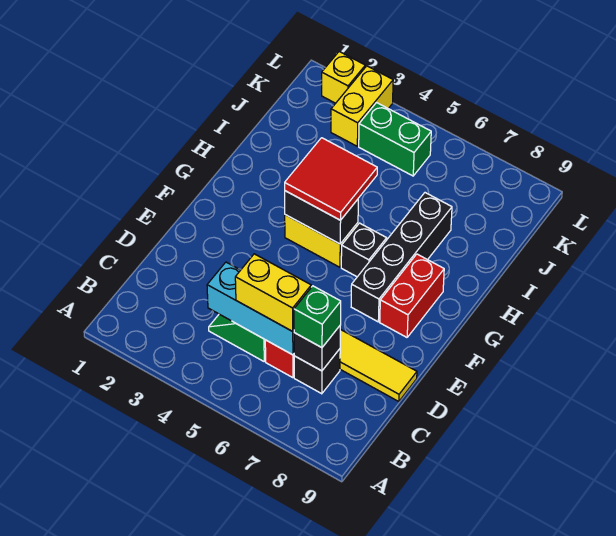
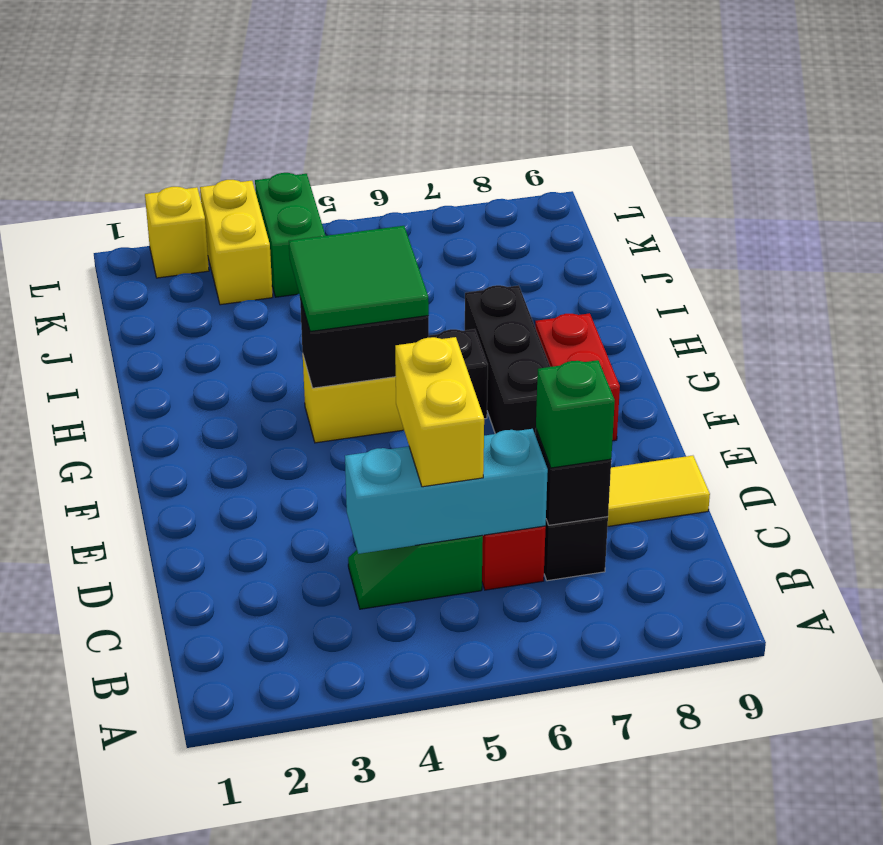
yellow brick C5:C6 level 3 -> yellow brick C5:D5 level 3
black brick F7:I7 level 1 -> black brick F7:H7 level 1
red tile G4:H5 level 3 -> green tile G4:H5 level 3
green brick K4:K5 level 1 -> green brick K4:L4 level 1

